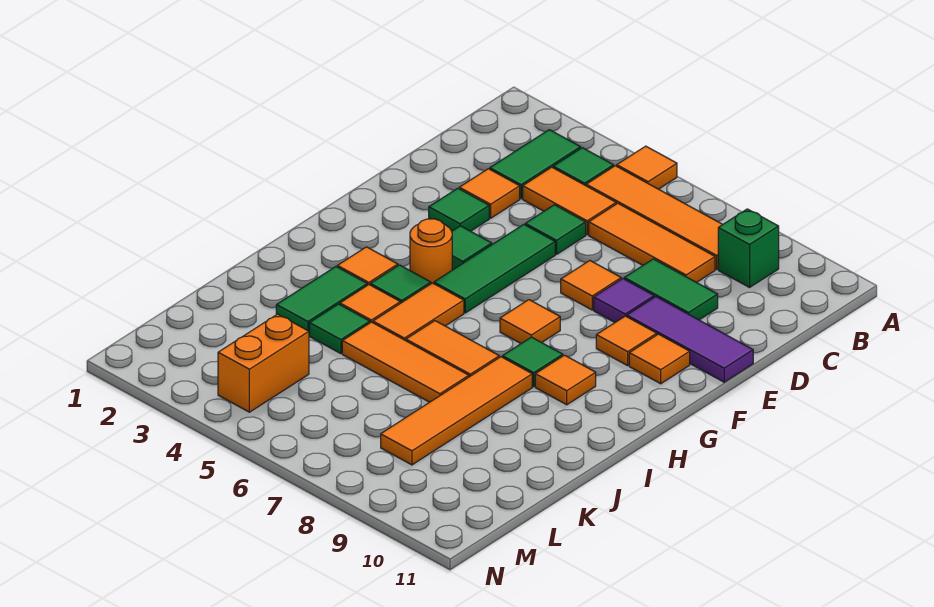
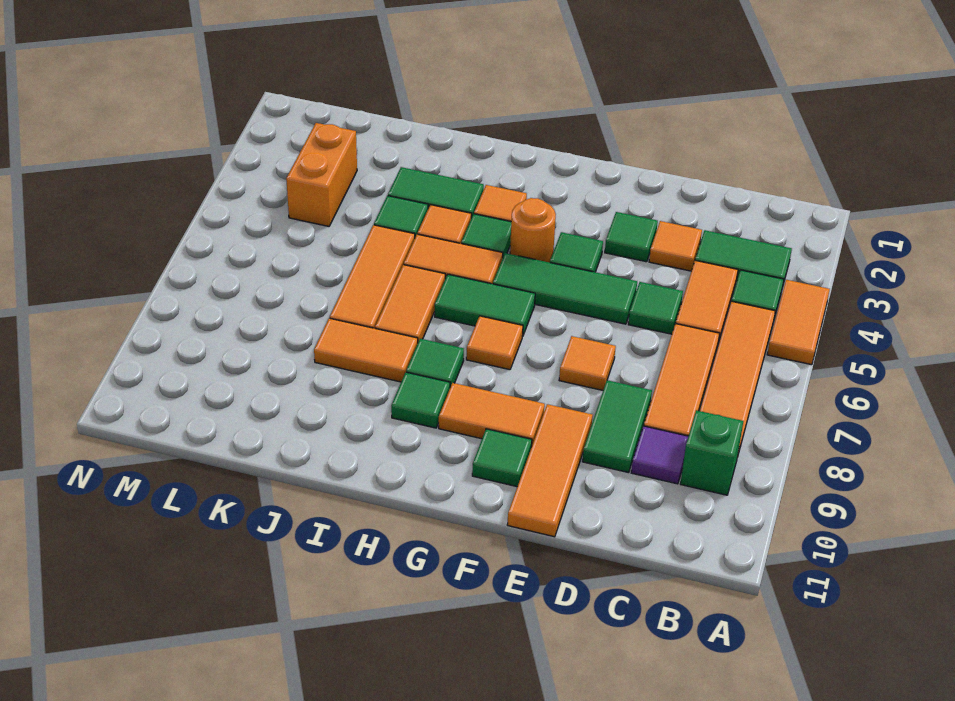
orange tile A5 level 1 -> orange tile A4:A5 level 1
purple tile E8 level 1 -> purple tile C9 level 1
purple tile E9:E11 level 1 -> orange tile E9:E11 level 1
orange tile F9 level 1 -> orange tile F9:G9 level 1
orange tile F10 level 1 -> green tile F10 level 1
none -> green tile G6:H6 level 1
orange tile H9 level 1 -> green tile H9 level 1
orange tile I8:L8 level 1 -> orange tile I8:J8 level 1
orange brick L4:M4 level 1 -> orange brick L3:L4 level 1

